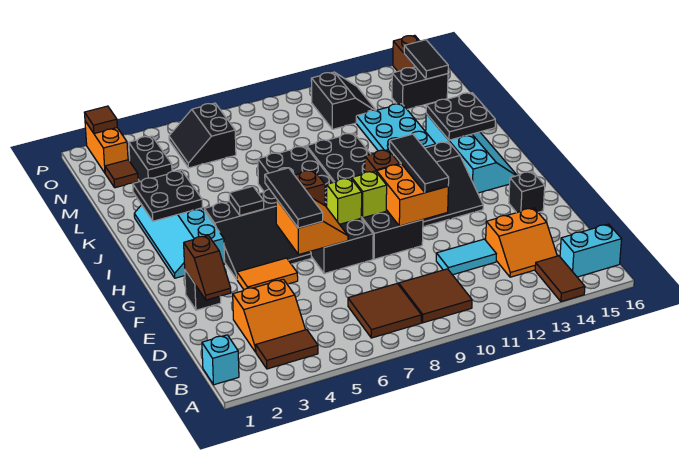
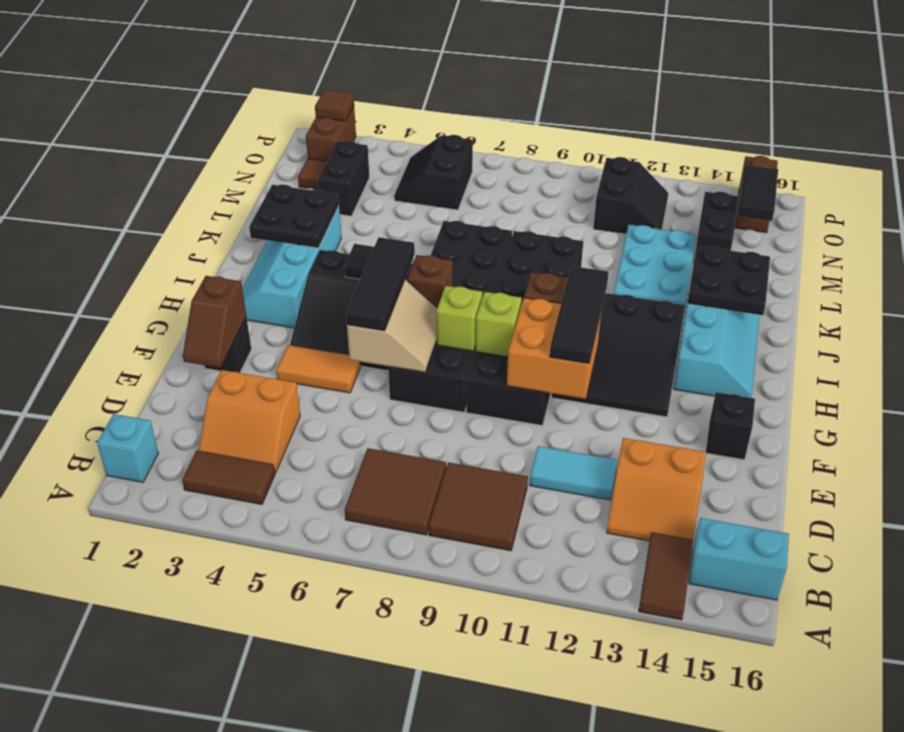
orange slope F6:G7 level 2 top 6 -> tan slope F6:G7 level 2 top 6
black brick N14:N15 level 1 -> black brick M14:N14 level 1
orange brick O2:P2 level 1 -> brown brick O2:P2 level 1

